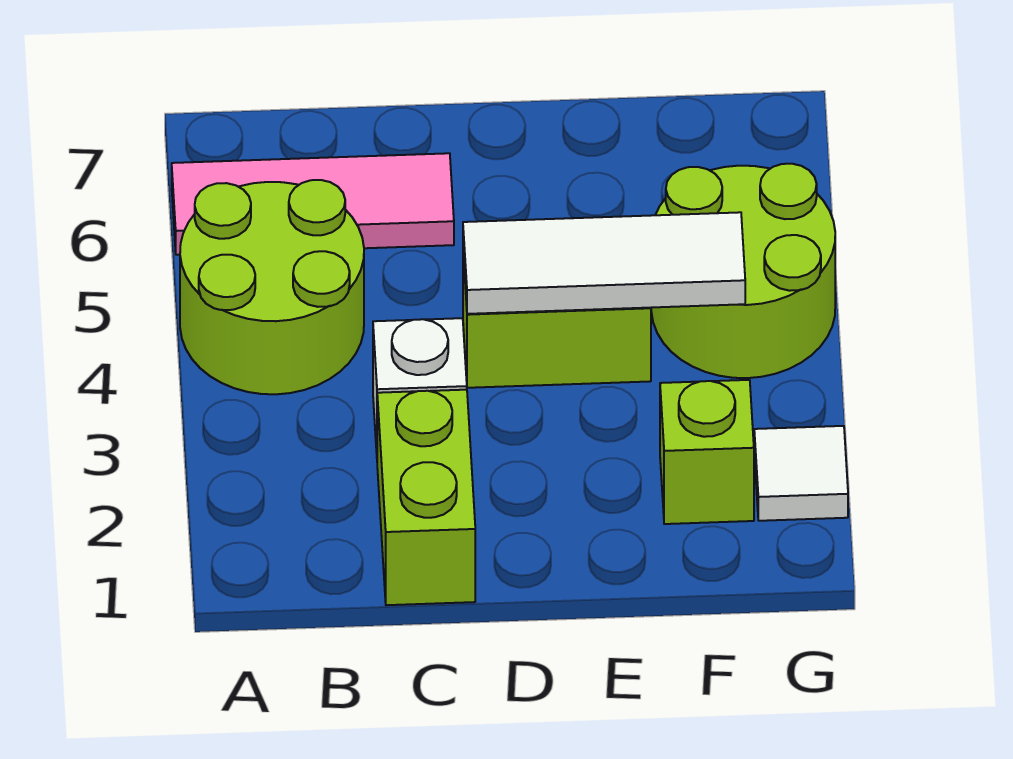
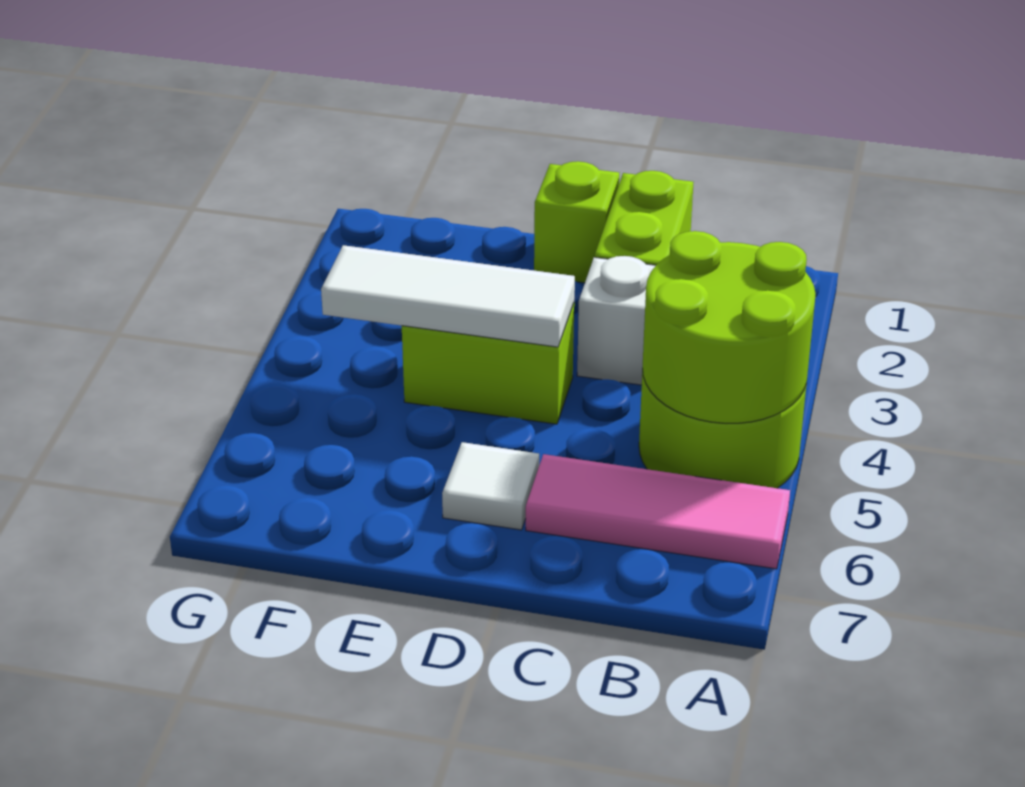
lime brick F2 level 1 -> lime brick D1 level 1
lime round brick F4:G5 level 1 -> lime round brick A4:B5 level 2
white tile G2 level 1 -> white tile D6 level 1

